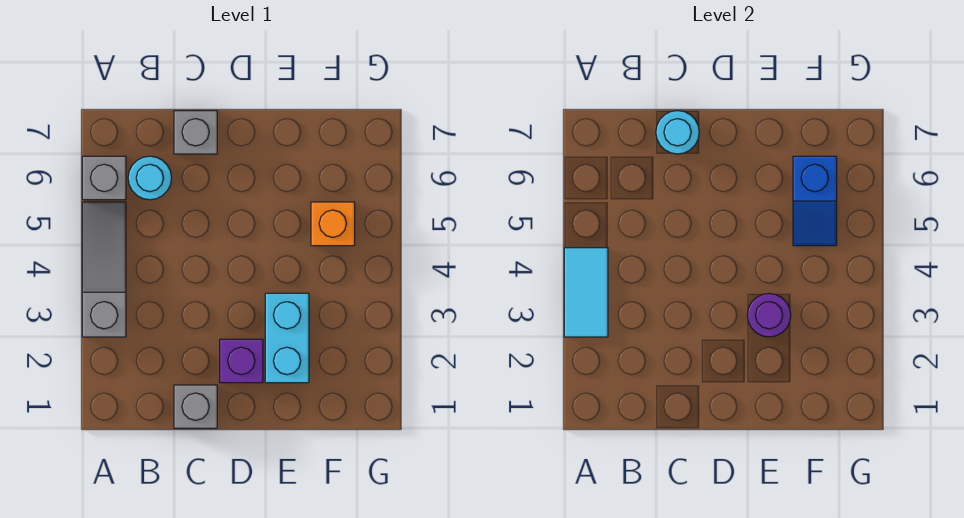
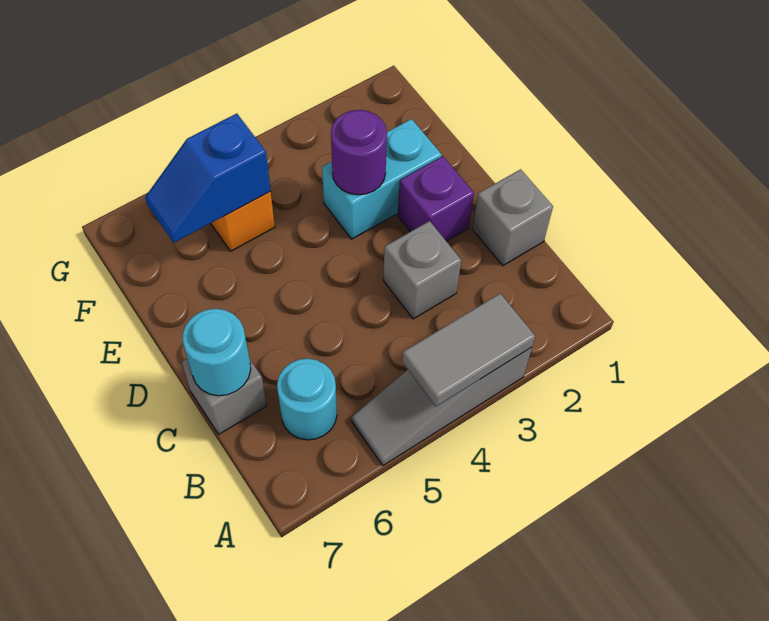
cyan tile A3:A4 level 2 -> grey tile A3:A4 level 2
grey brick A6 level 1 -> grey brick C3 level 1
blue slope F5:F6 level 2 top 6 -> blue slope F5:F6 level 2 top 5

